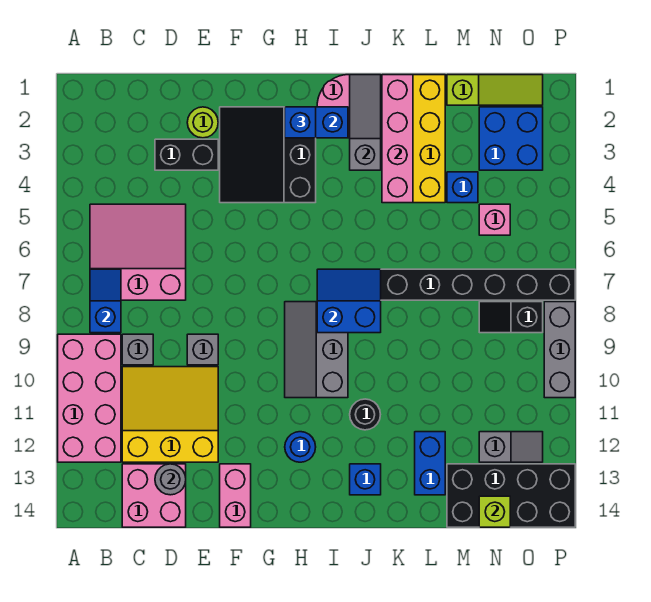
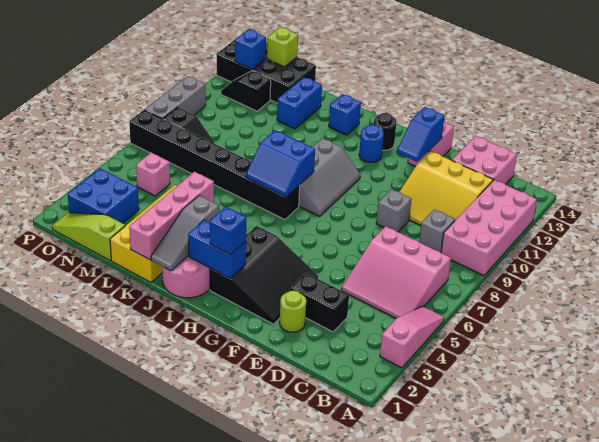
none -> pink slope A3:A5 level 1 top 3
blue slope B7:B8 level 2 top 8 -> blue slope F12:F13 level 2 top 13
grey round brick D13 level 2 -> none
black round brick J11 level 1 -> black round brick H13 level 1
blue brick M4 level 1 -> blue brick O13 level 2
grey slope N12:O12 level 1 top N -> black slope N12:O12 level 1 top N

